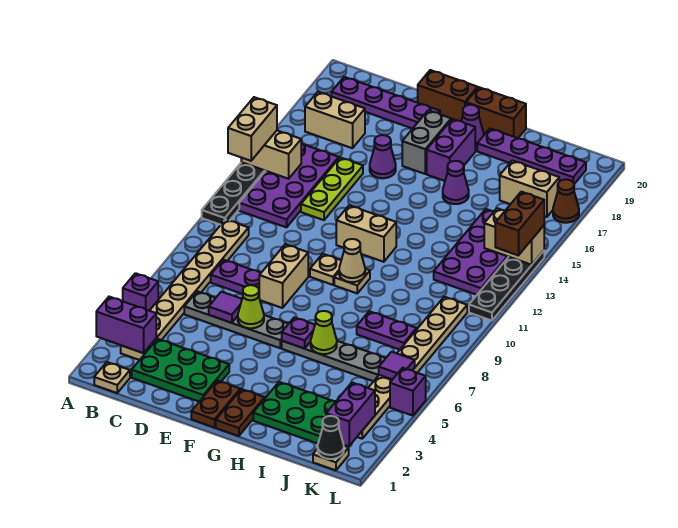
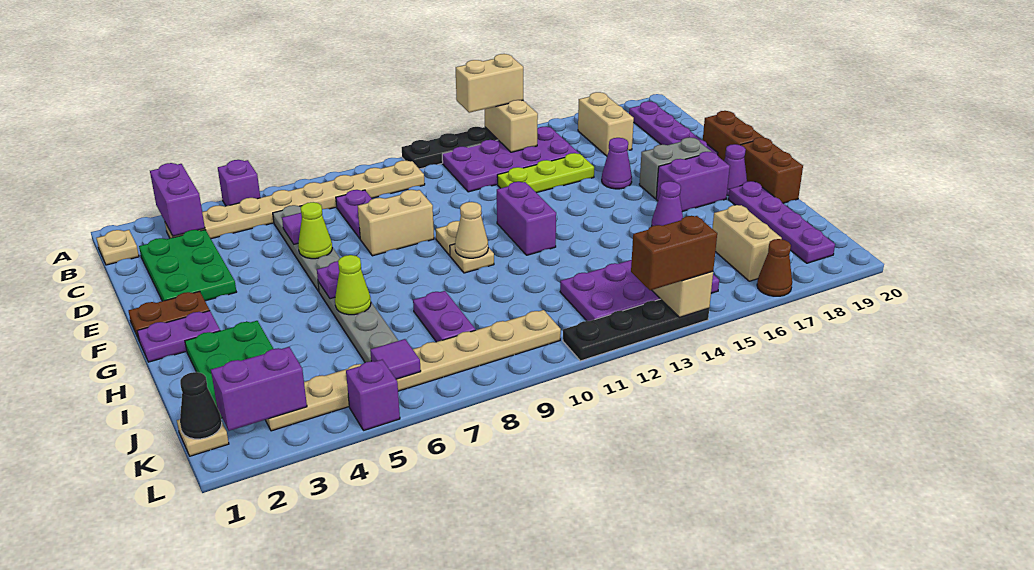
tan brick F12:G12 level 1 -> purple brick F12:G12 level 1
brown plate G1:G2 level 1 -> purple plate G1:G2 level 1

